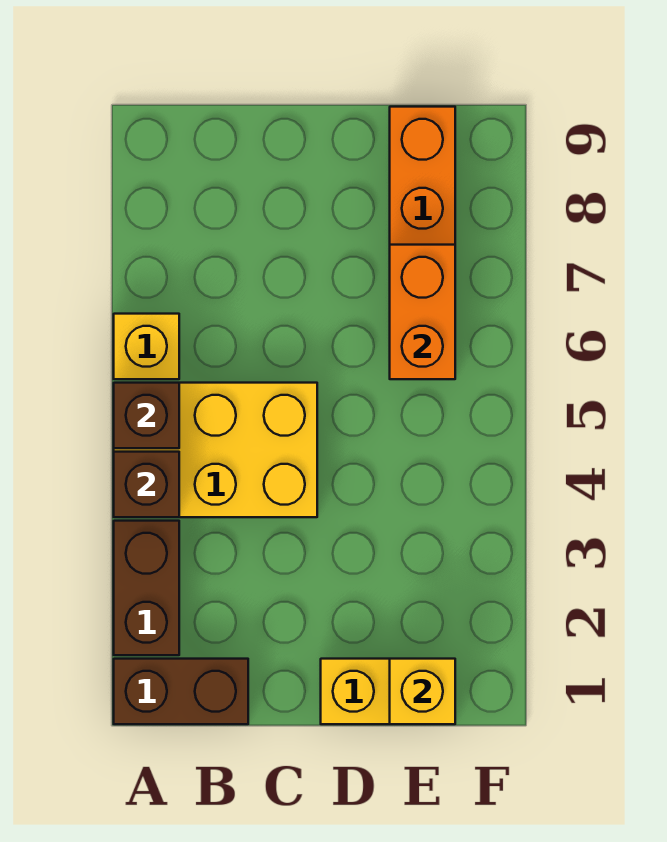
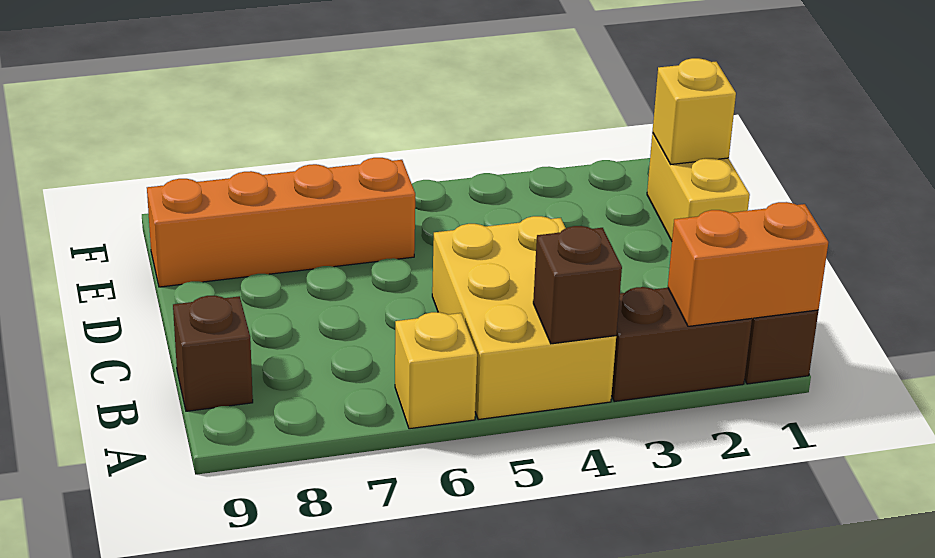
brown brick A5 level 2 -> brown brick B9 level 1
orange brick E6:E7 level 2 -> orange brick A1:A2 level 2

